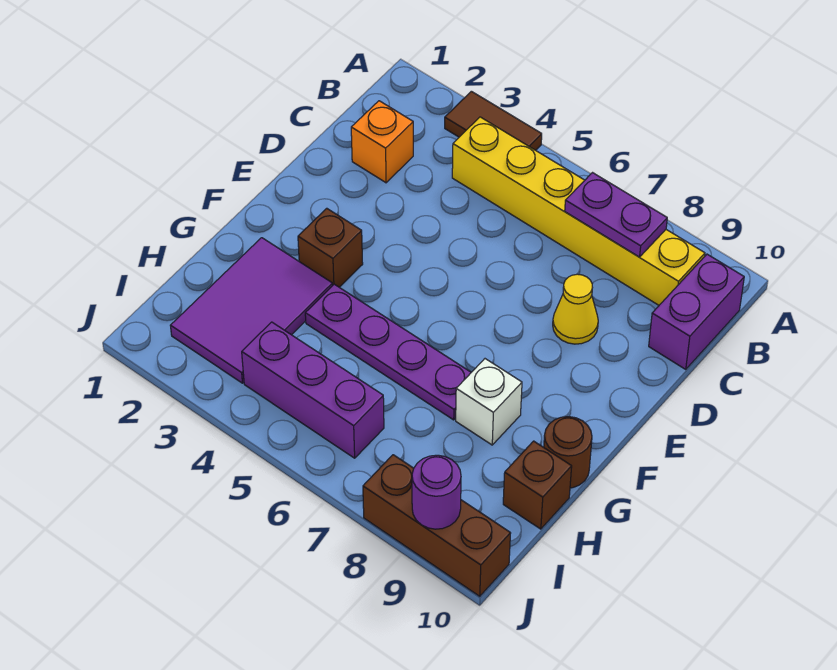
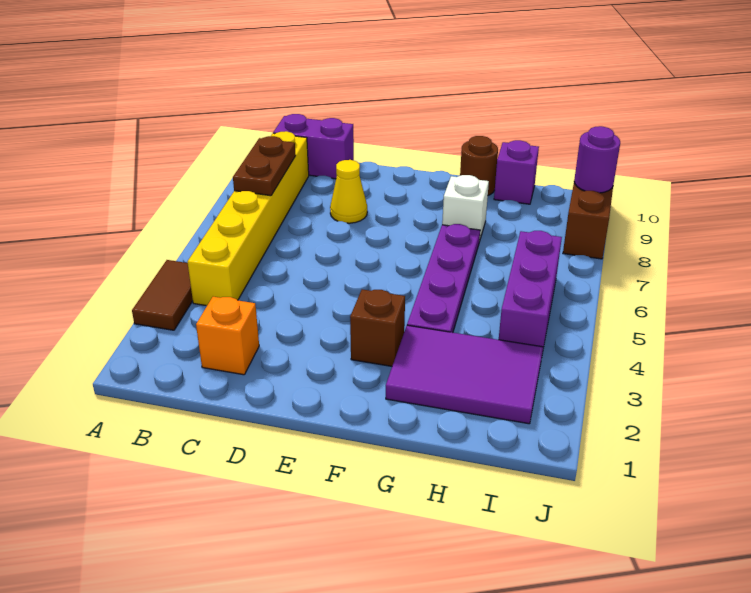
purple plate B7:B8 level 2 -> brown plate B7:B8 level 2
brown brick H10 level 1 -> purple brick H10 level 1

